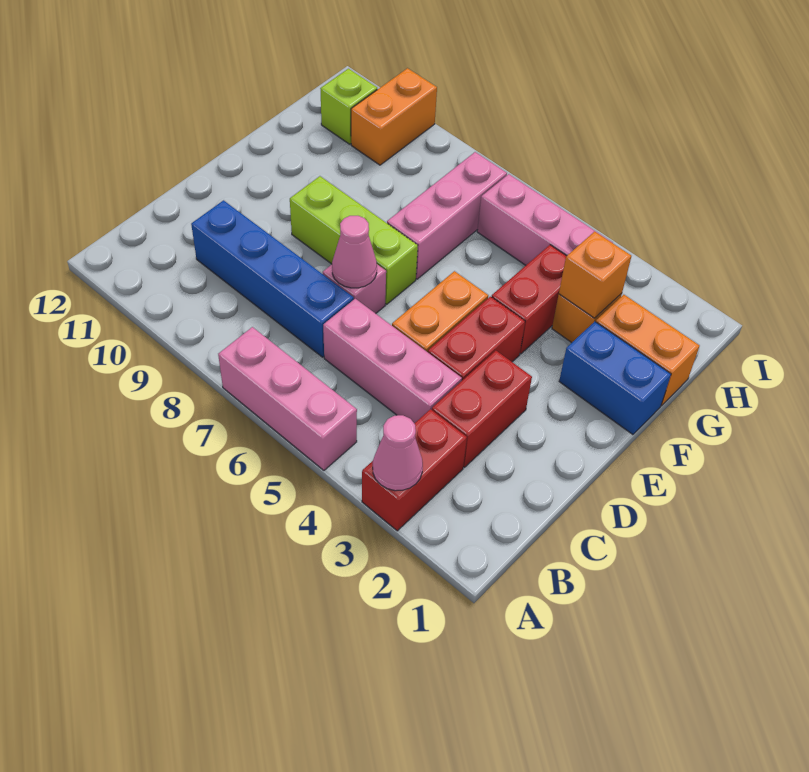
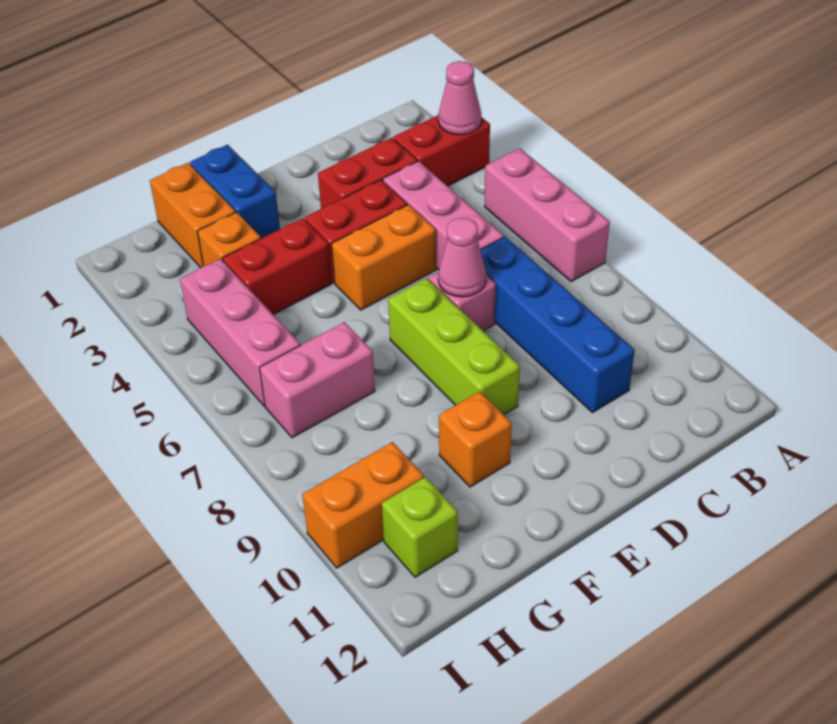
pink brick F7:H7 level 1 -> pink brick G7:H7 level 1
orange brick G3 level 2 -> orange brick F10 level 1

